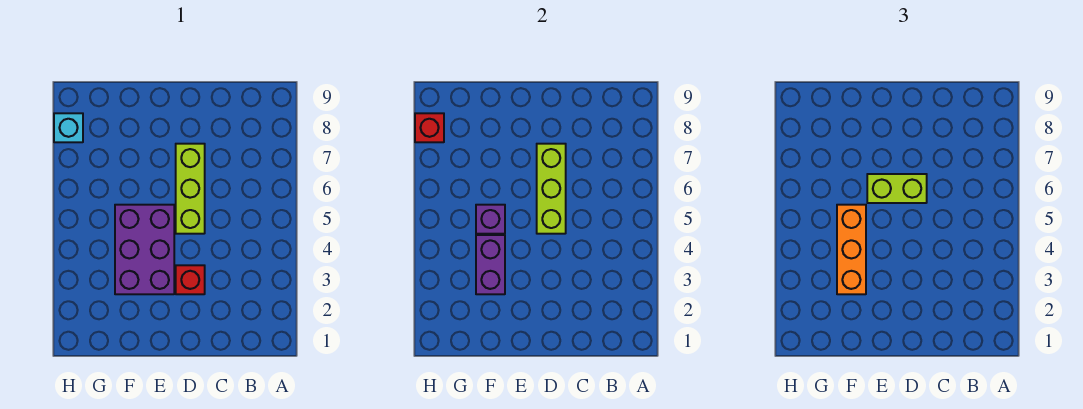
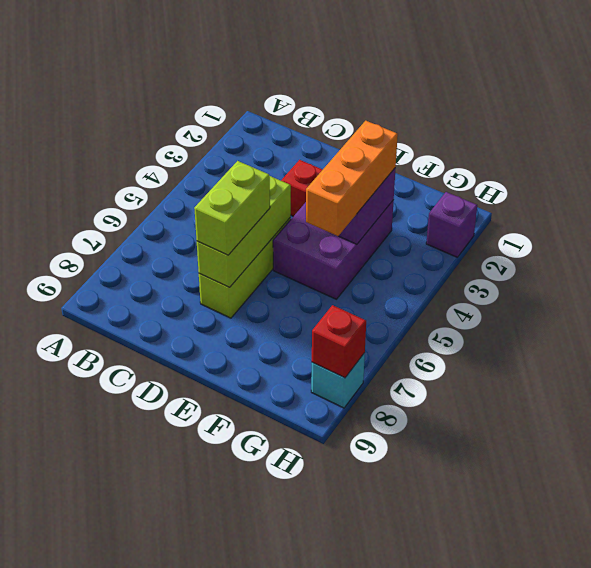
lime brick D6:E6 level 3 -> lime brick D6:D7 level 3
purple brick F5 level 2 -> purple brick H2 level 1

